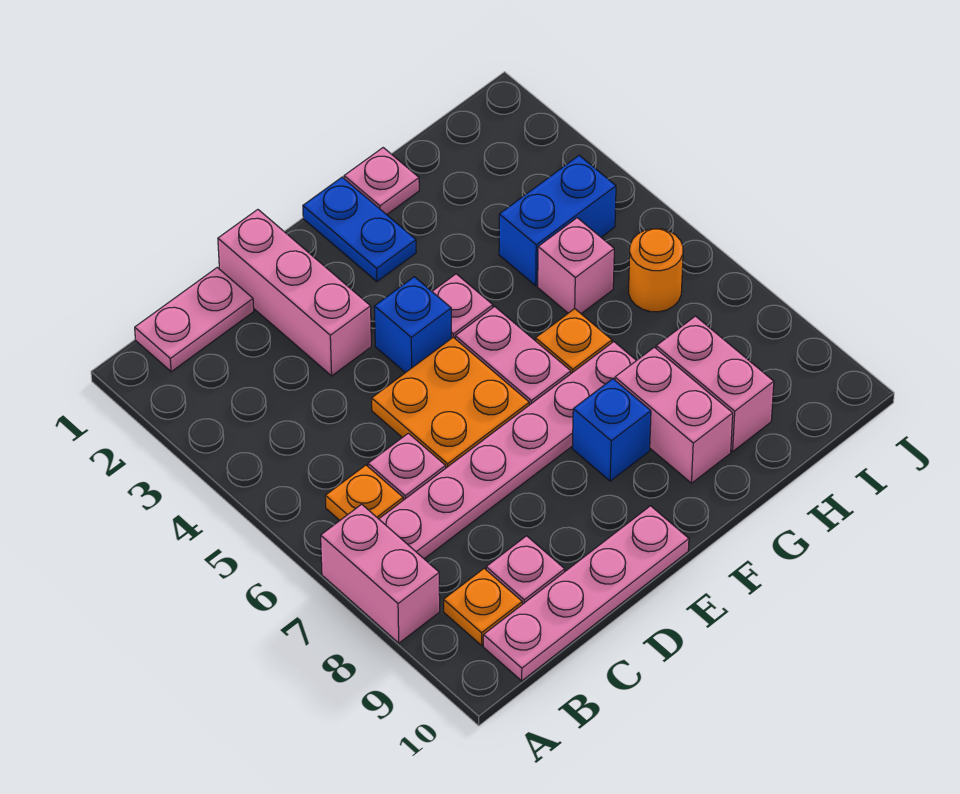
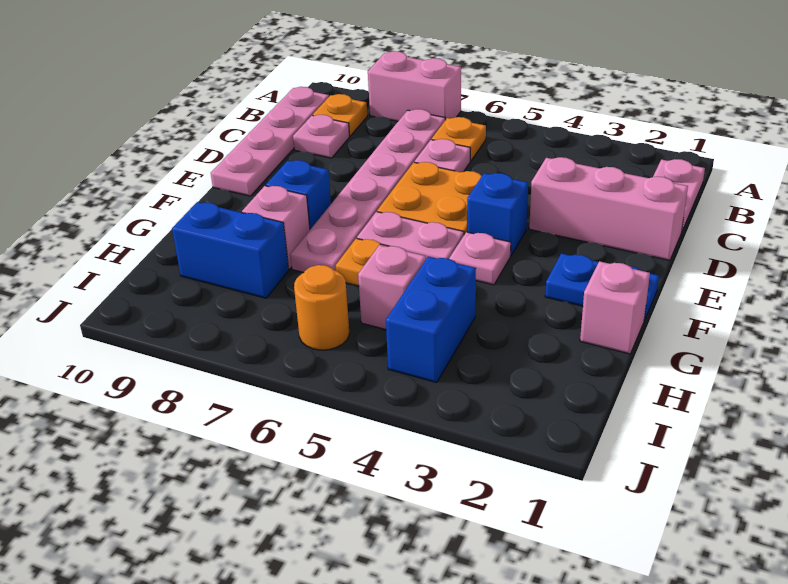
pink plate G1 level 1 -> pink brick G1 level 1
pink brick G8:G9 level 1 -> pink brick G8 level 1
pink brick H8:H9 level 1 -> blue brick H8:H9 level 1

